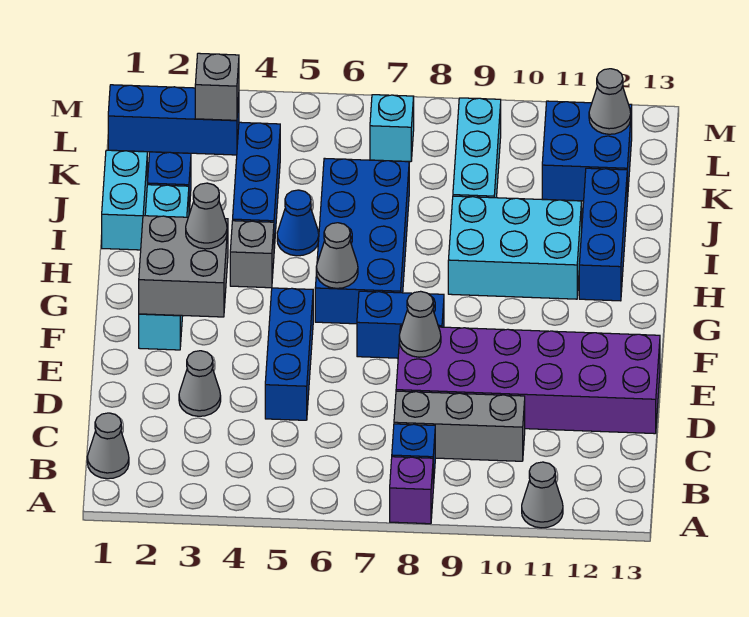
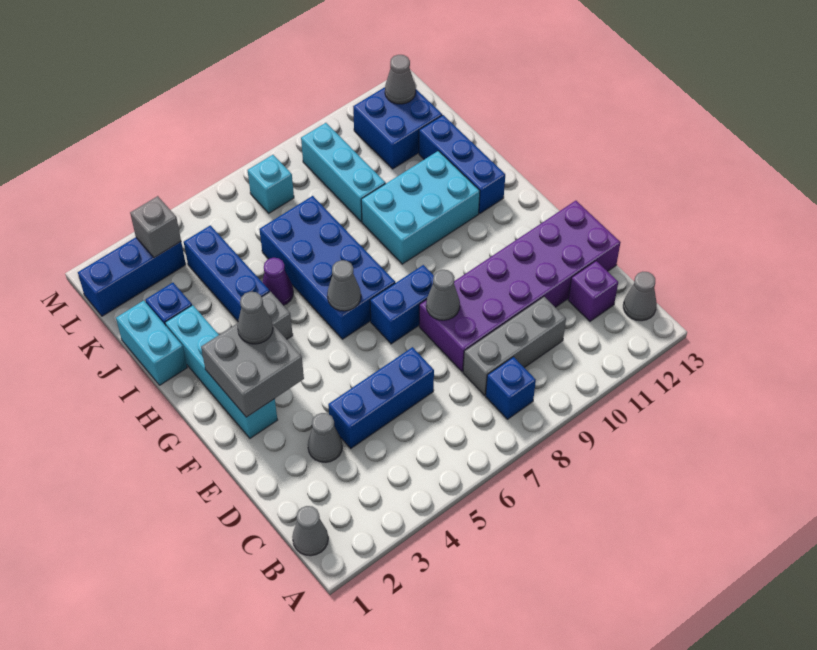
purple brick A8 level 1 -> purple brick C12 level 1
grey cone A11 level 1 -> grey cone B13 level 1
blue brick D5:F5 level 1 -> blue brick D4:D6 level 1
blue cone I5 level 1 -> purple cone I5 level 1

